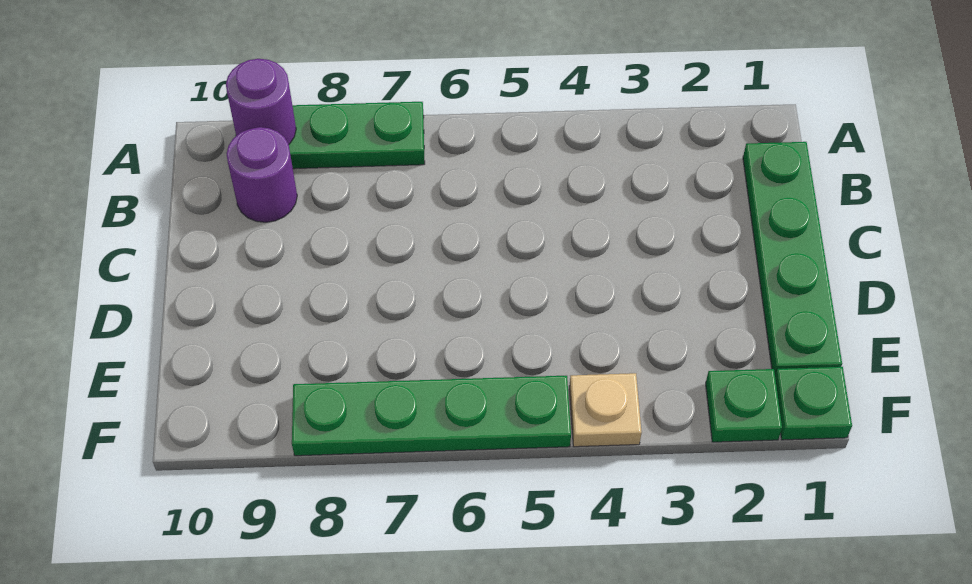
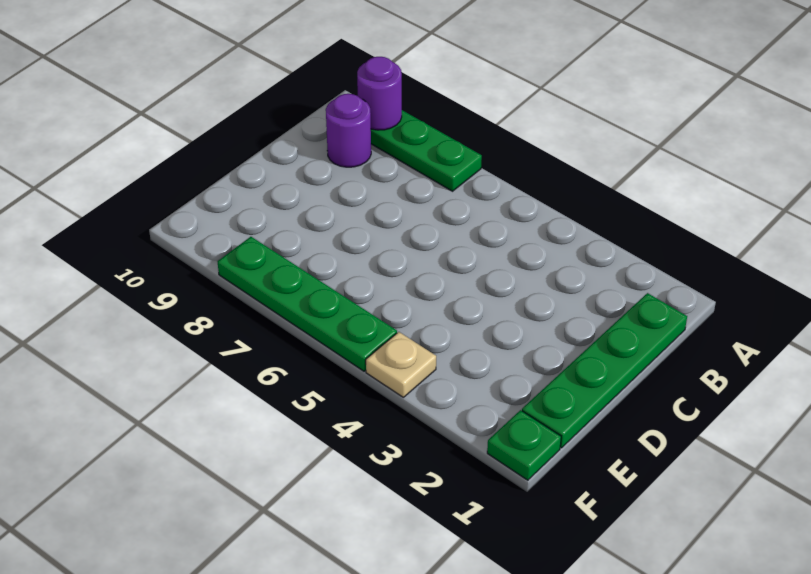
green plate F2 level 1 -> none

